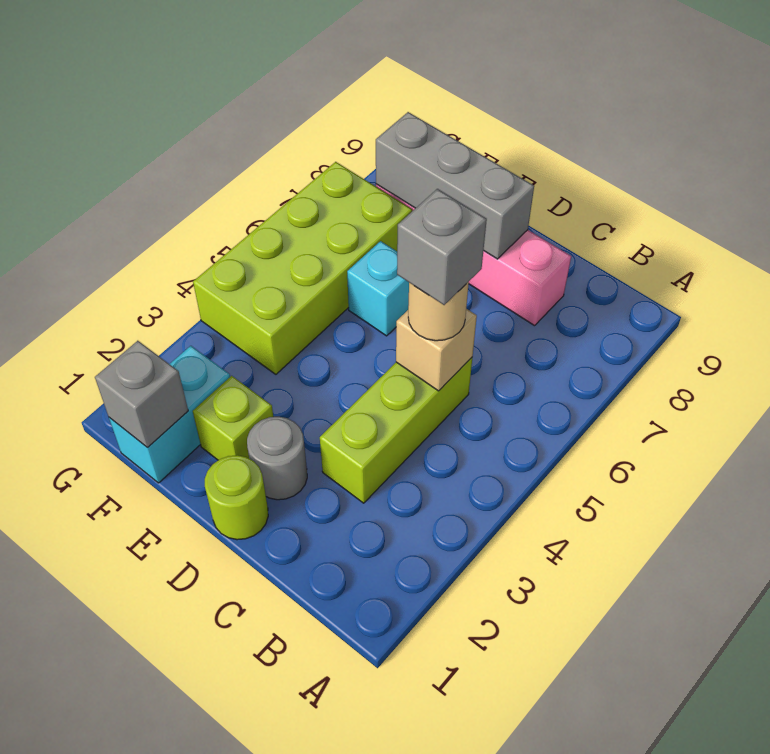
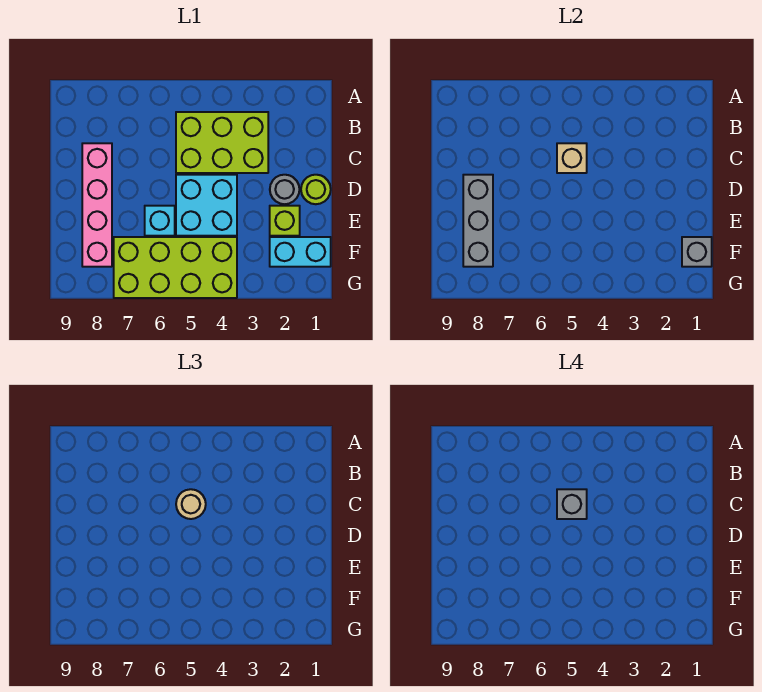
lime brick C3:C5 level 1 -> lime brick B3:C5 level 1
none -> cyan brick D4:E5 level 1

